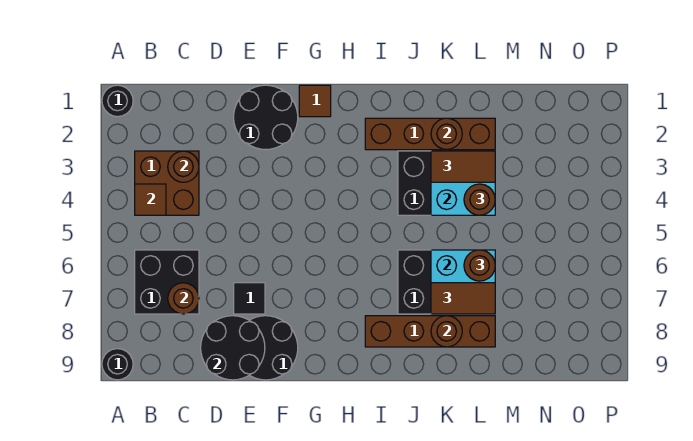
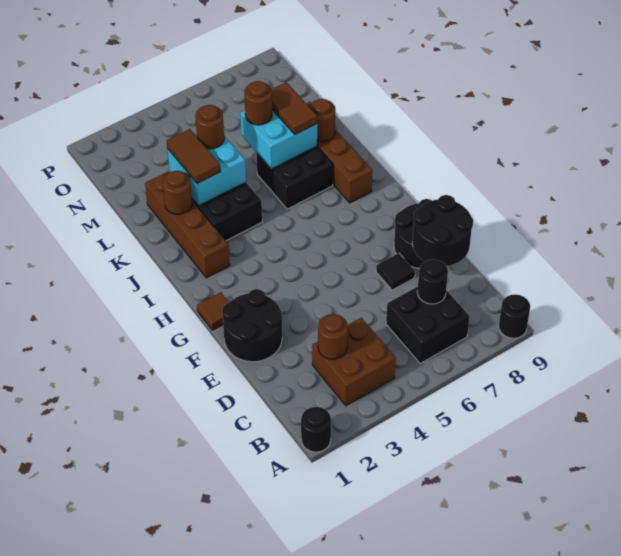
brown tile B4 level 2 -> none
brown round brick C7 level 2 -> black round brick C7 level 2

